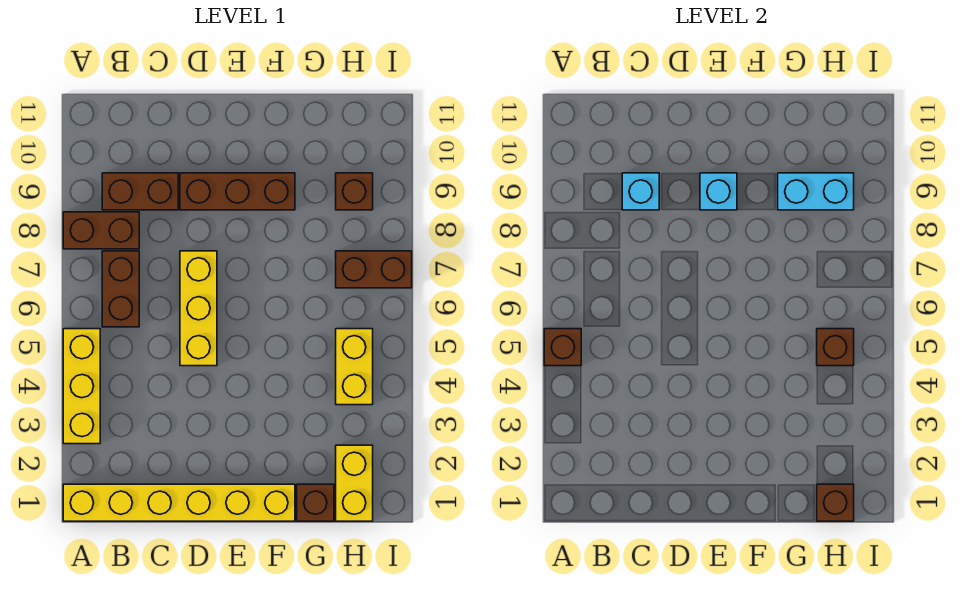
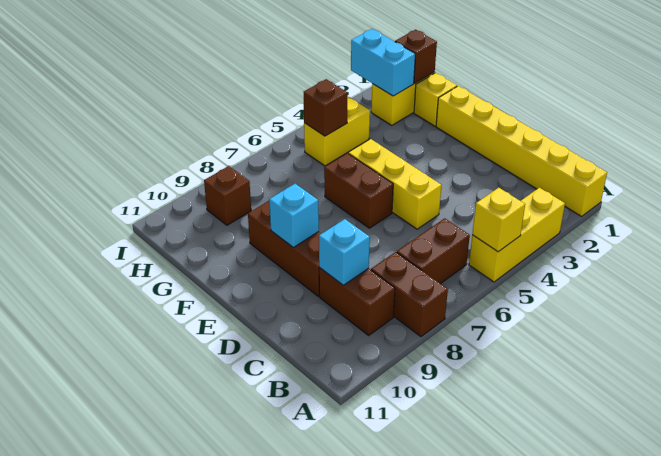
brown brick A5 level 2 -> yellow brick A5 level 2
yellow brick D5:D7 level 1 -> yellow brick D5:F5 level 1
brown brick G1 level 1 -> yellow brick G1 level 1
cyan brick G9:H9 level 2 -> cyan brick H2:I2 level 2
brown brick H7:I7 level 1 -> brown brick E6:F6 level 1

